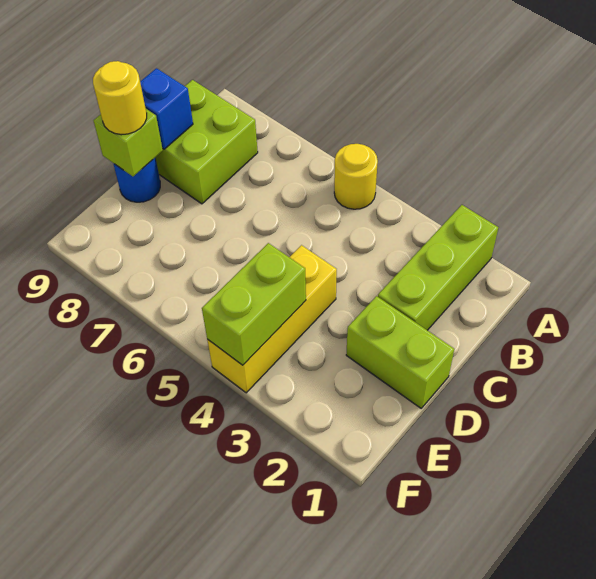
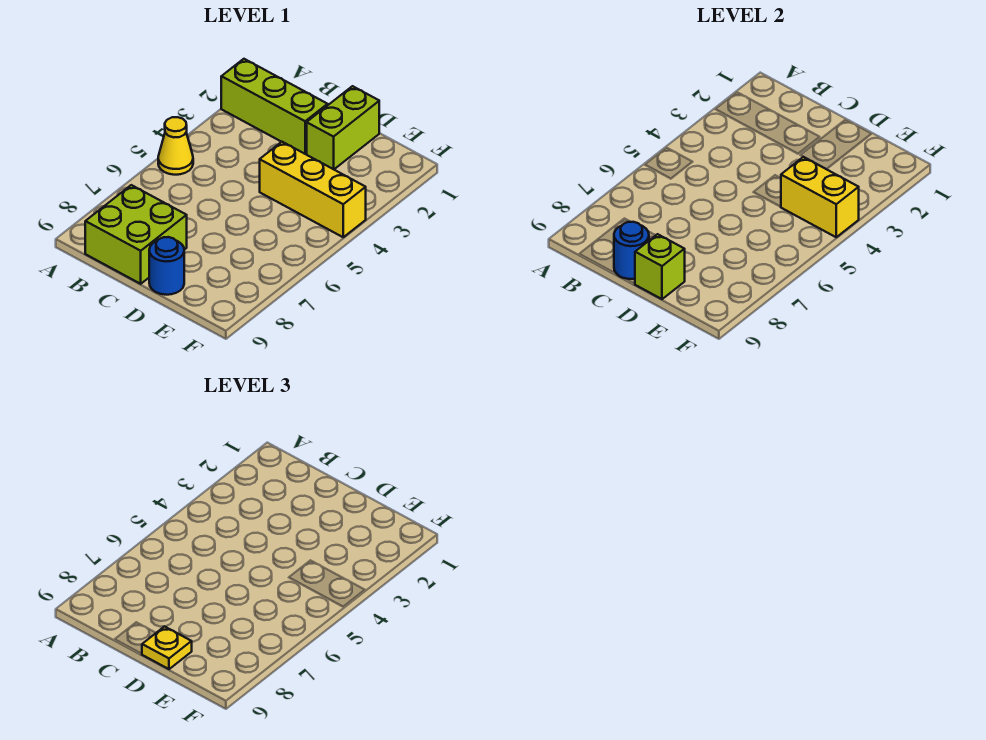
yellow round brick A5 level 1 -> yellow cone A5 level 1
blue brick C9 level 2 -> blue round brick C9 level 2
yellow round brick D9 level 3 -> yellow plate D9 level 3
lime brick E4:F4 level 2 -> yellow brick E4:F4 level 2

